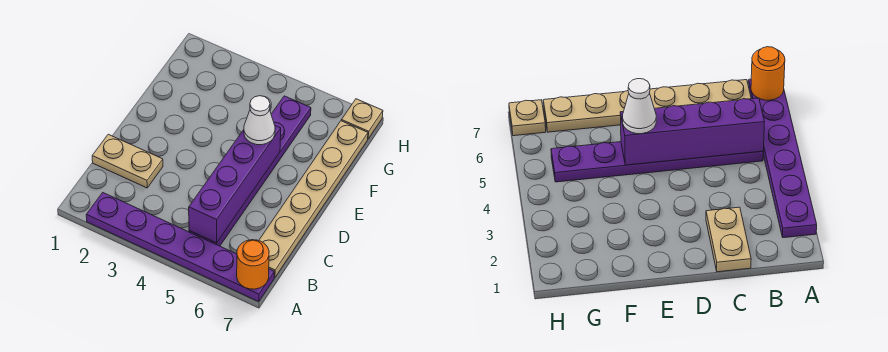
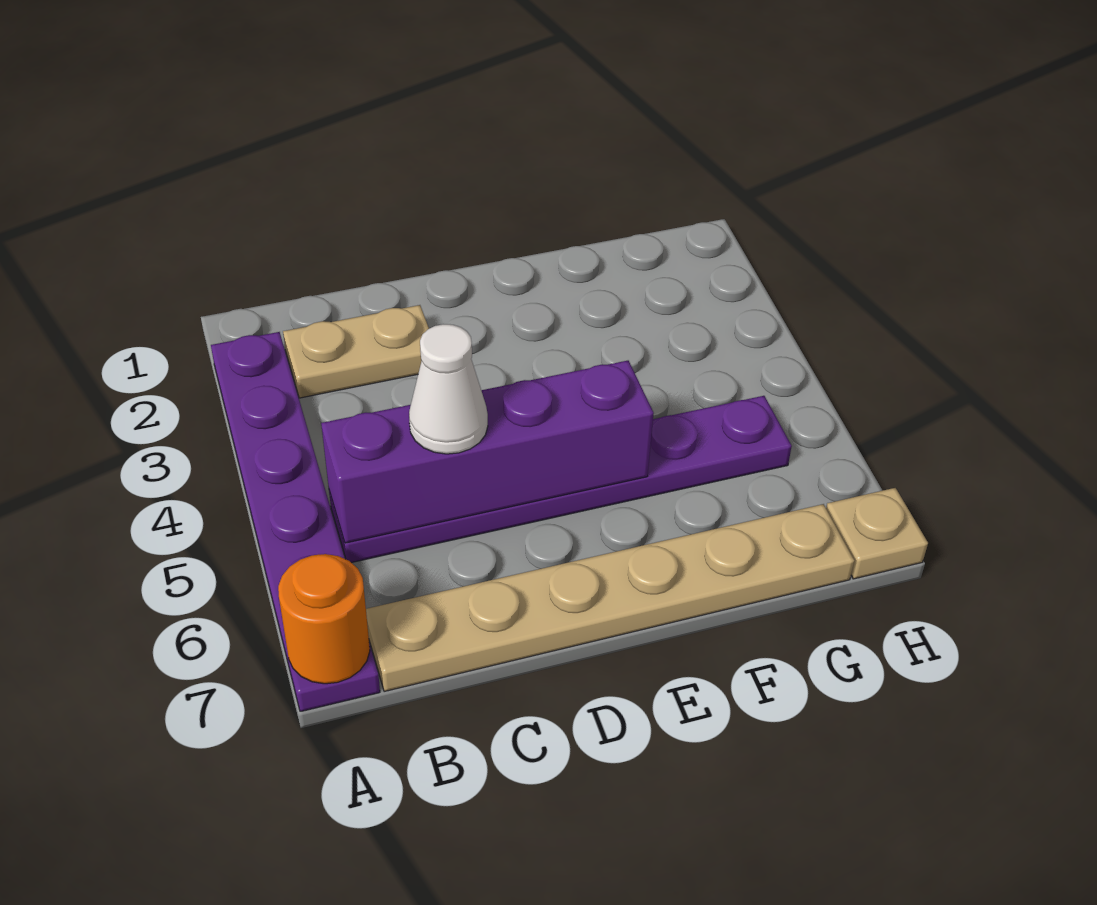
tan plate C1:C2 level 1 -> tan plate B2:C2 level 1
white cone E5 level 3 -> white cone C5 level 3

